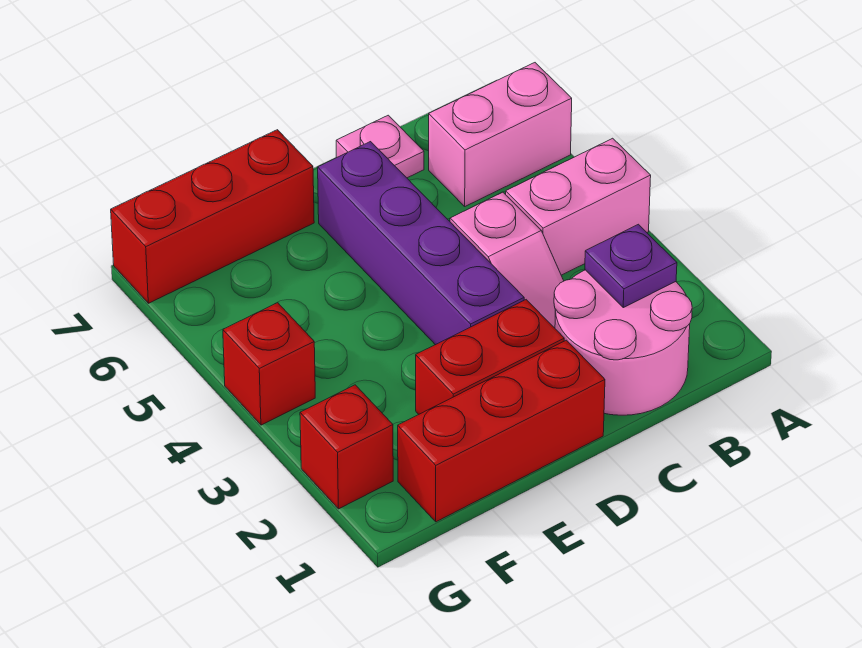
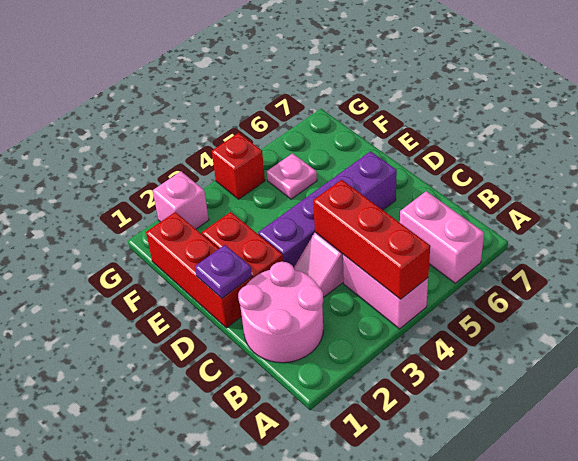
purple plate B2 level 2 -> purple plate D1 level 2
pink plate C7 level 1 -> pink plate F5 level 1
red brick E7:G7 level 1 -> red brick A4:C4 level 2
red brick G2 level 1 -> pink brick G2 level 1

